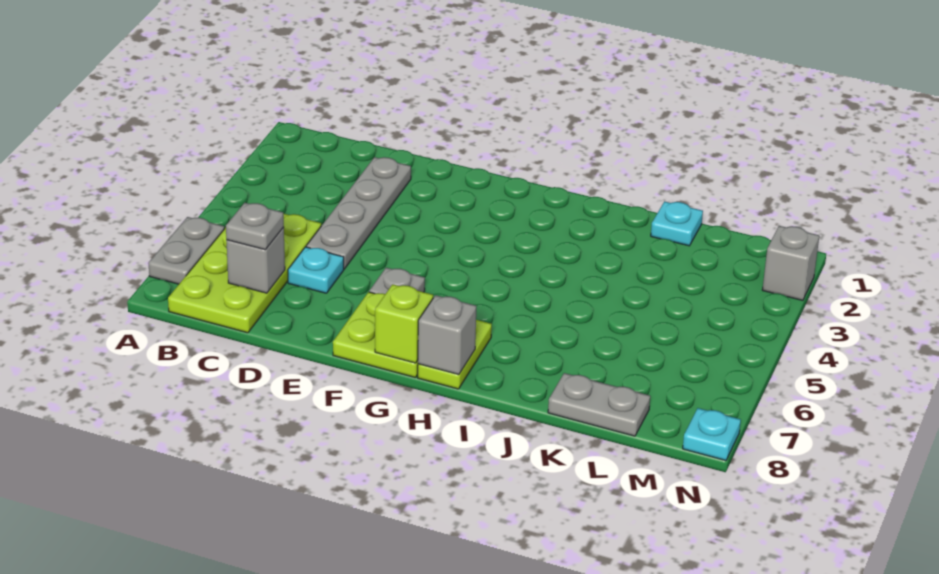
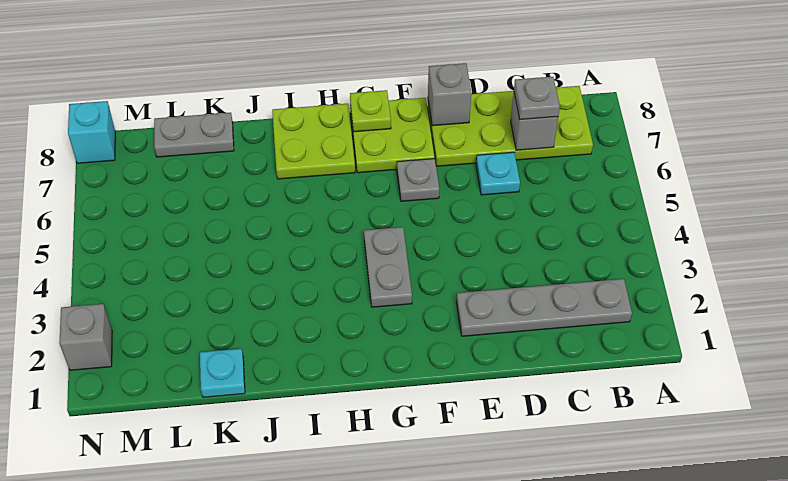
grey plate A6:A7 level 1 -> grey plate G3:G4 level 1
lime plate B5:C8 level 1 -> lime plate B7:E8 level 1
grey plate D2:D5 level 1 -> grey plate B2:E2 level 1
lime brick G8 level 2 -> lime plate G8 level 2
lime plate H7:H8 level 1 -> lime plate H7:I8 level 1
grey brick H8 level 2 -> grey brick E8 level 2
cyan plate N8 level 1 -> cyan brick N8 level 1

